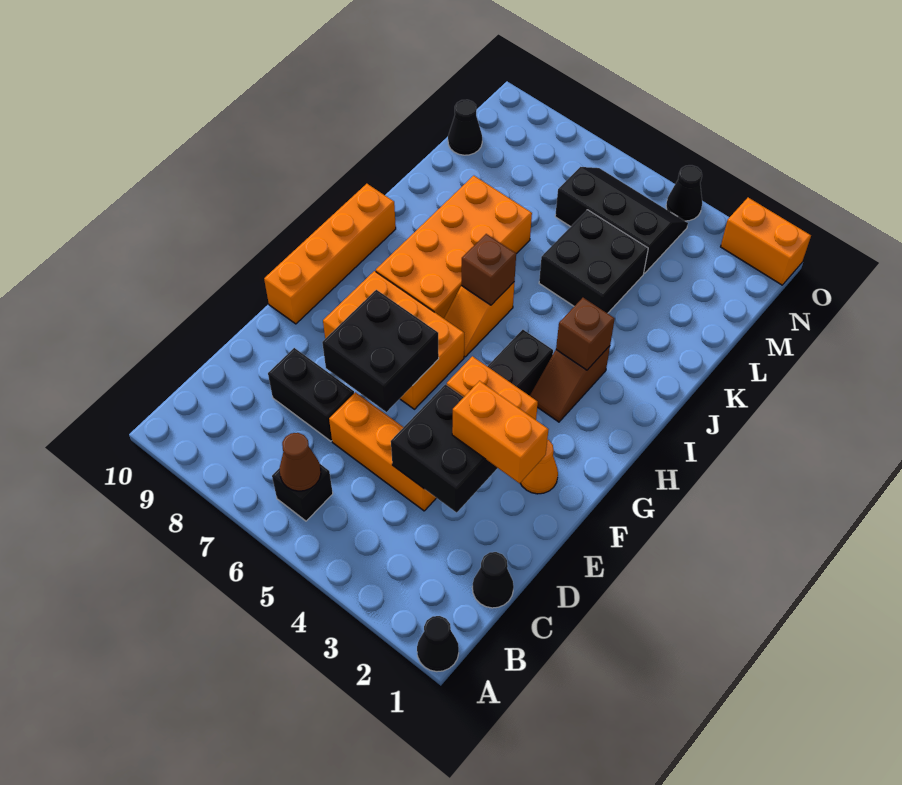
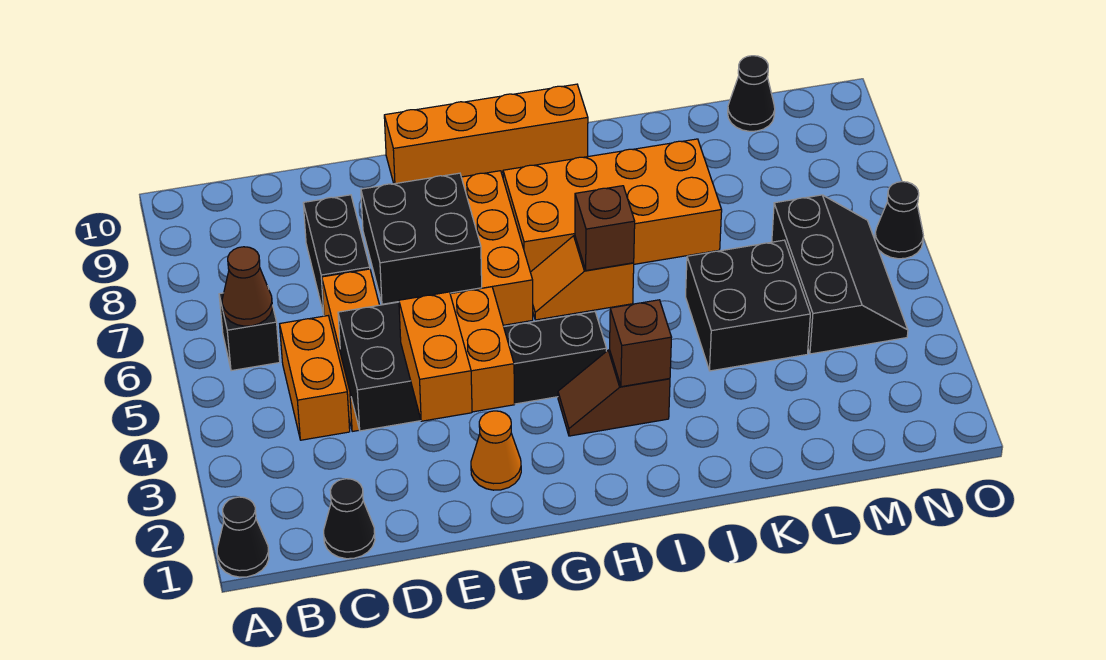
orange brick O1:O2 level 1 -> orange brick C4:C5 level 1
black cone O4 level 1 -> black cone O6 level 1

